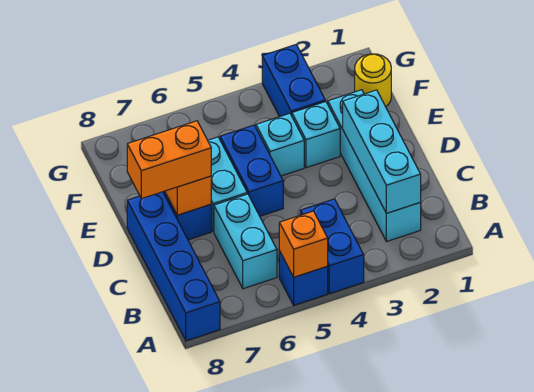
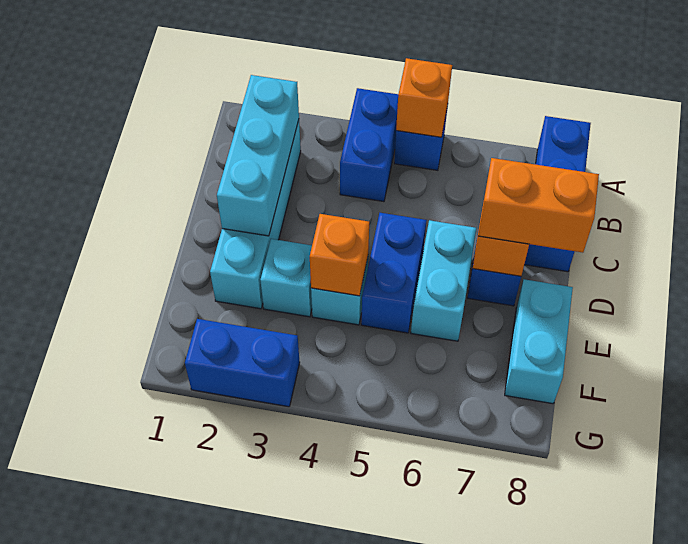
blue brick A8:D8 level 1 -> blue brick A8:C8 level 1
cyan brick B6:C6 level 1 -> cyan brick E8:F8 level 1
none -> orange brick E4 level 2
yellow round brick F1 level 1 -> none
blue brick F3:G3 level 1 -> blue brick G2:G3 level 1

